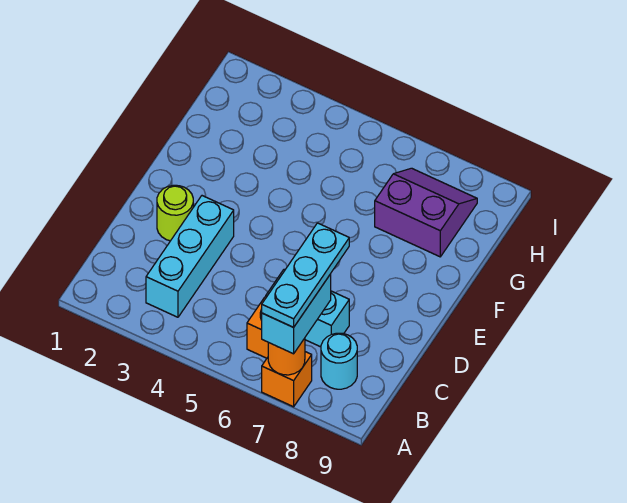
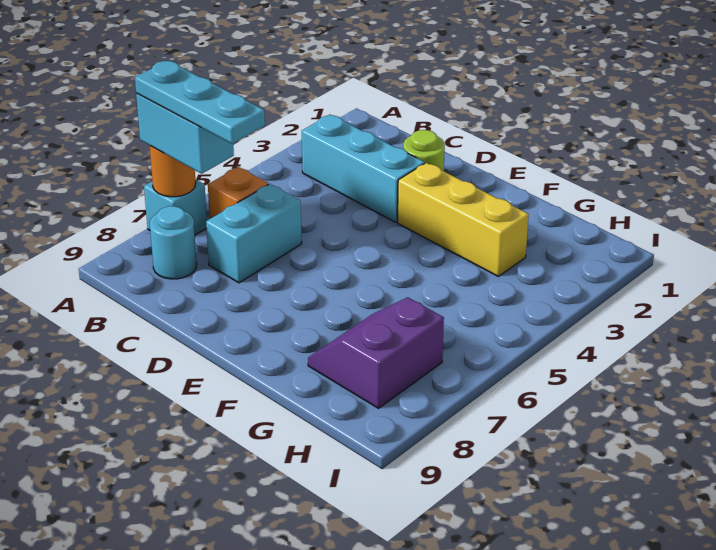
orange brick A7 level 1 -> cyan brick A7 level 1
none -> yellow brick E3:G3 level 1
purple slope G7:H8 level 1 top G -> purple slope G7:H8 level 1 top H

